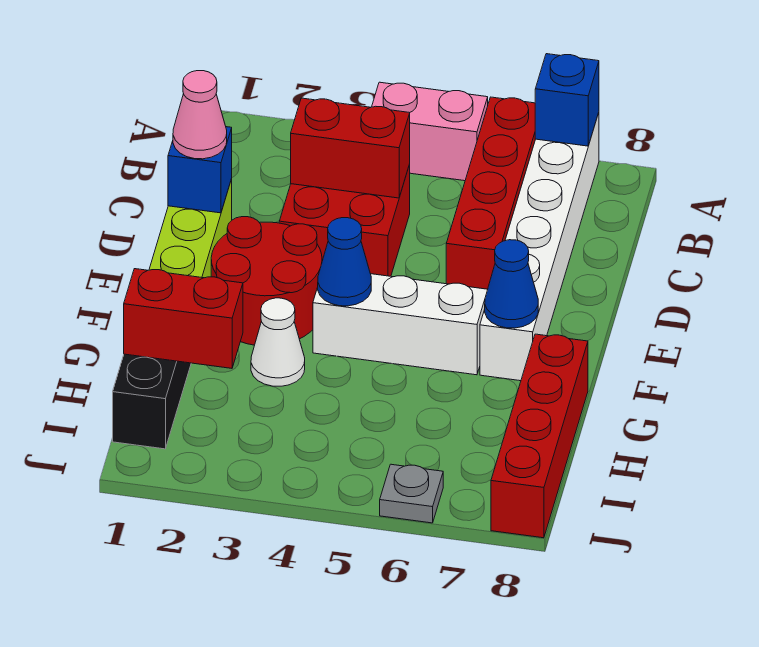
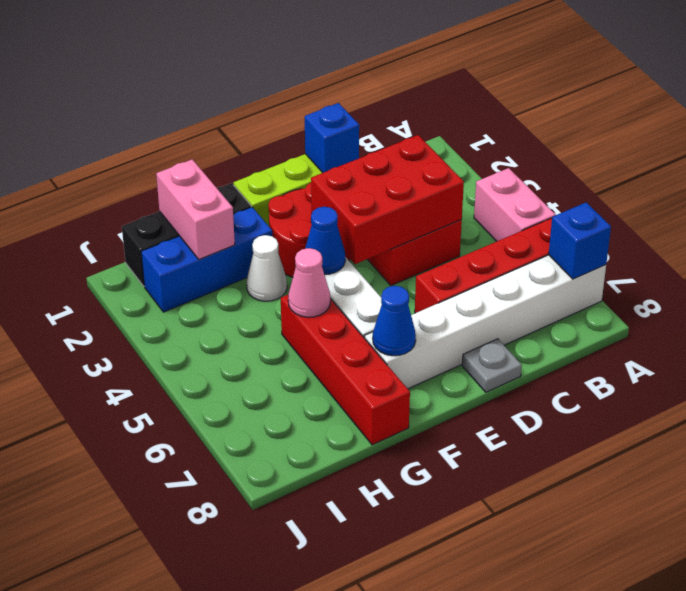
red brick C3:C4 level 2 -> red brick C3:E4 level 2
pink cone D1 level 3 -> pink cone G5 level 2
none -> blue brick G2:I2 level 1
red brick G8:J8 level 1 -> red brick G5:G8 level 1
red brick H1:H2 level 2 -> pink brick H1:H2 level 2
grey plate J6 level 1 -> grey plate D8 level 1

